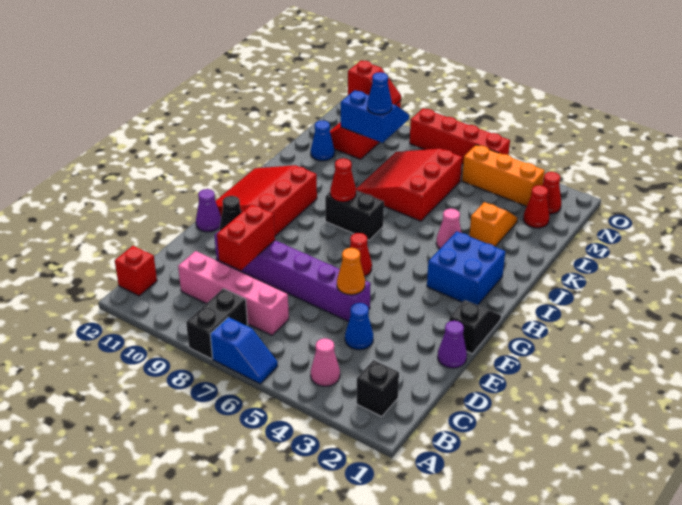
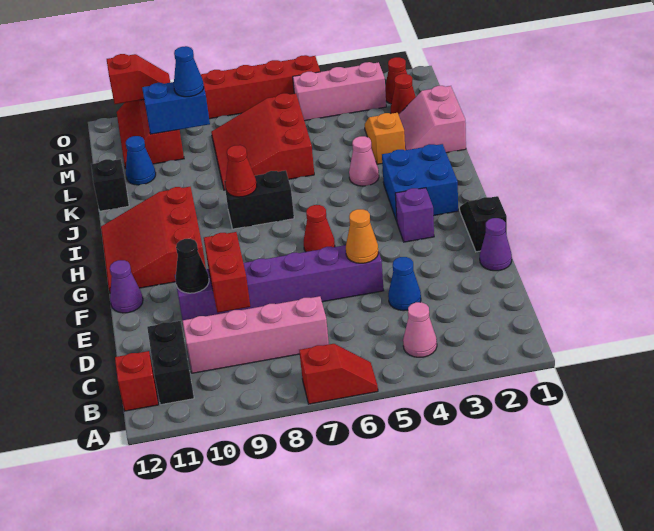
blue slope A6:A7 level 1 top 7 -> red slope A6:A7 level 1 top 7
black brick A8:B8 level 1 -> black brick B11:C11 level 1
black brick B2 level 1 -> black brick K12 level 1
none -> purple brick G3 level 1
none -> pink slope K1:L2 level 1 top 1
orange brick N3:N5 level 1 -> pink brick N3:N5 level 1

